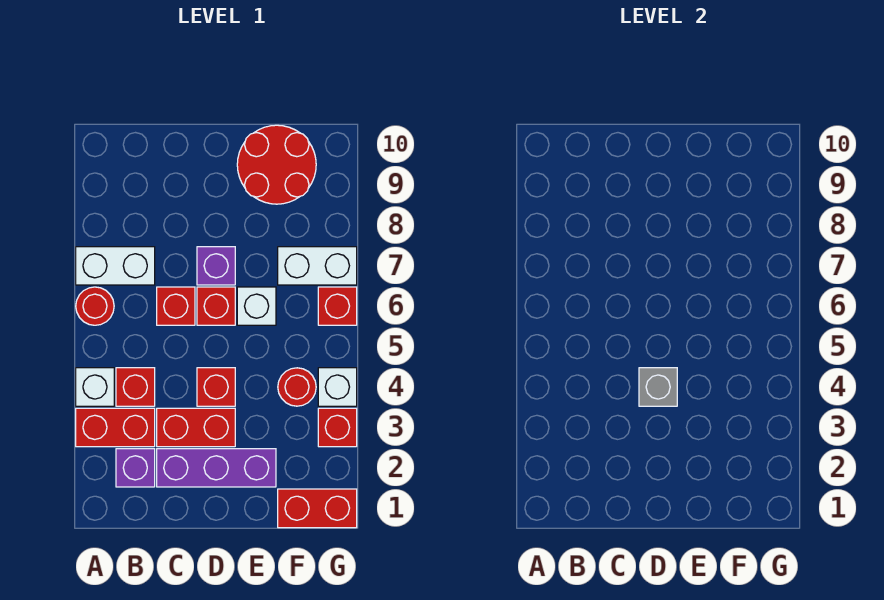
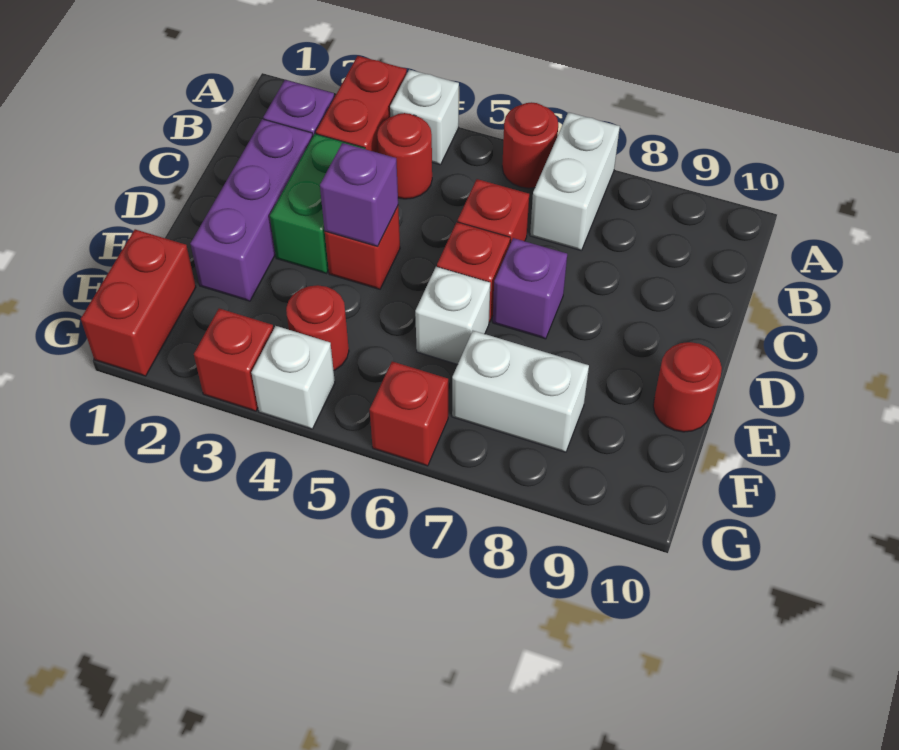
red brick B4 level 1 -> red round brick B4 level 1
red brick C3:D3 level 1 -> green brick C3:D3 level 1
grey brick D4 level 2 -> purple brick D4 level 2
red round brick E9:F10 level 1 -> red round brick E10 level 1
white brick F7:G7 level 1 -> white brick F7:F8 level 1

